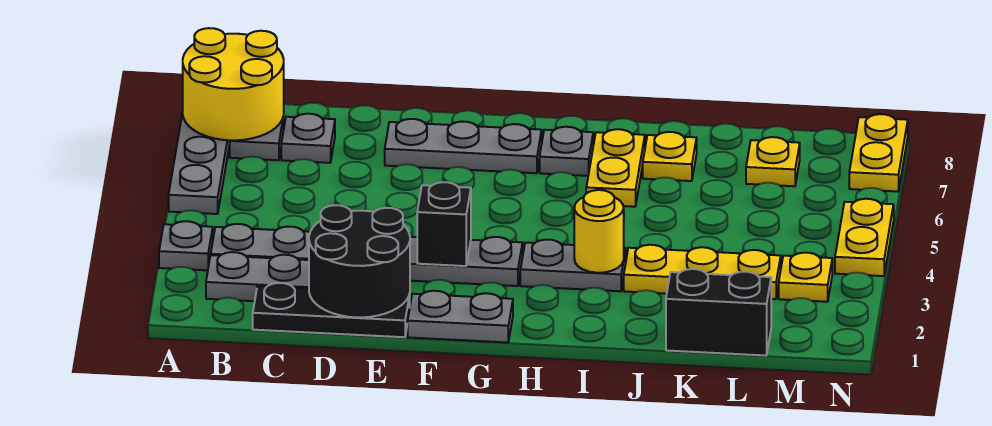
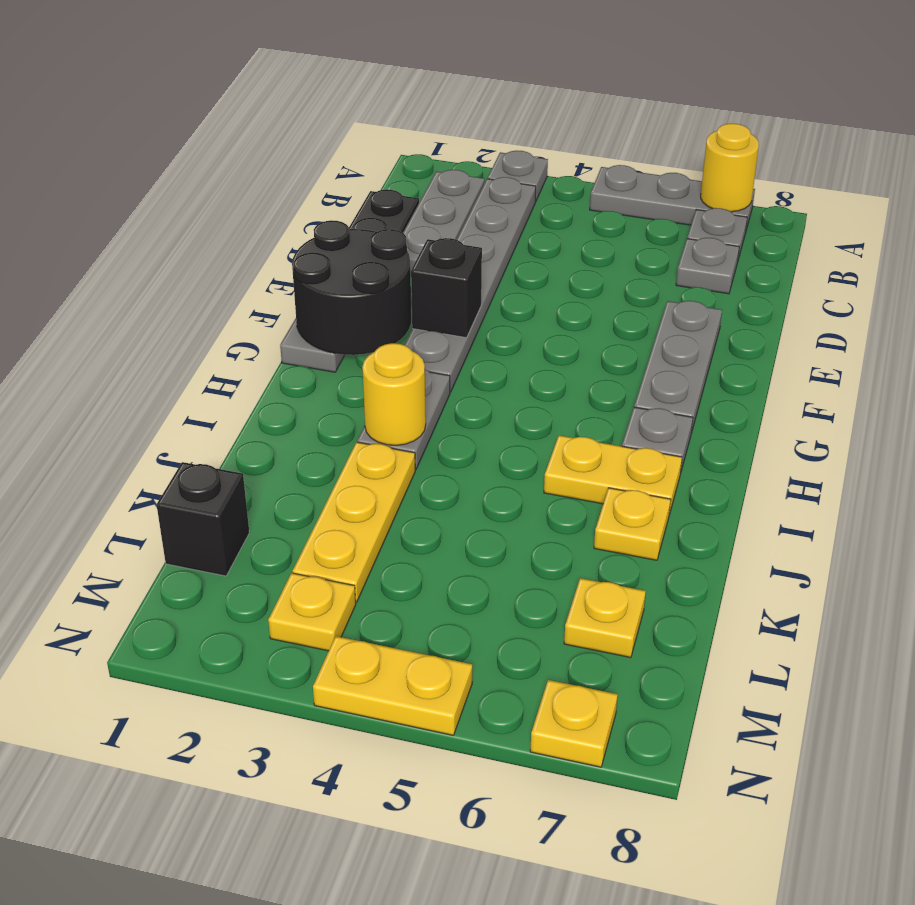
yellow round brick A7:B8 level 2 -> yellow round brick A7 level 2
black round brick D1:E2 level 2 -> black round brick F1:G2 level 2
black brick K1:L1 level 1 -> black brick L1 level 1
yellow plate N7:N8 level 1 -> yellow plate N7 level 1

